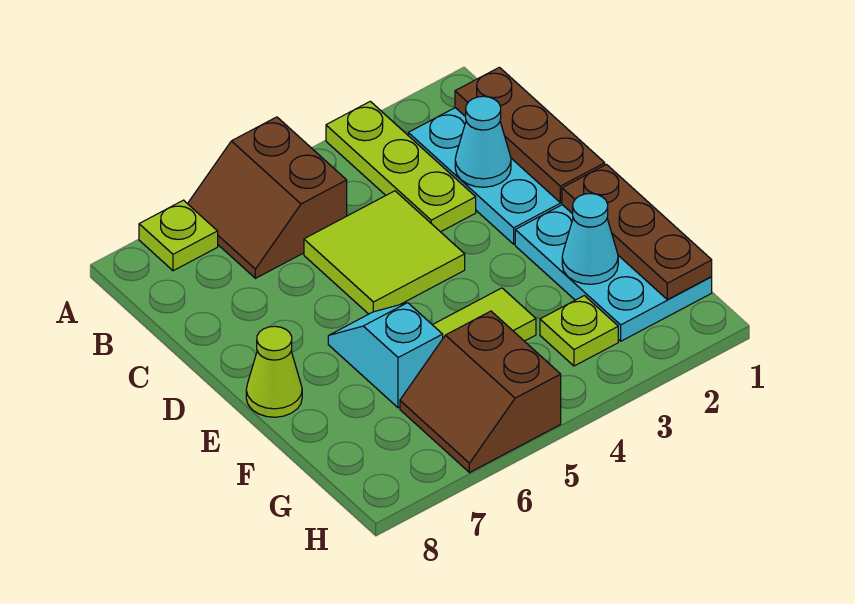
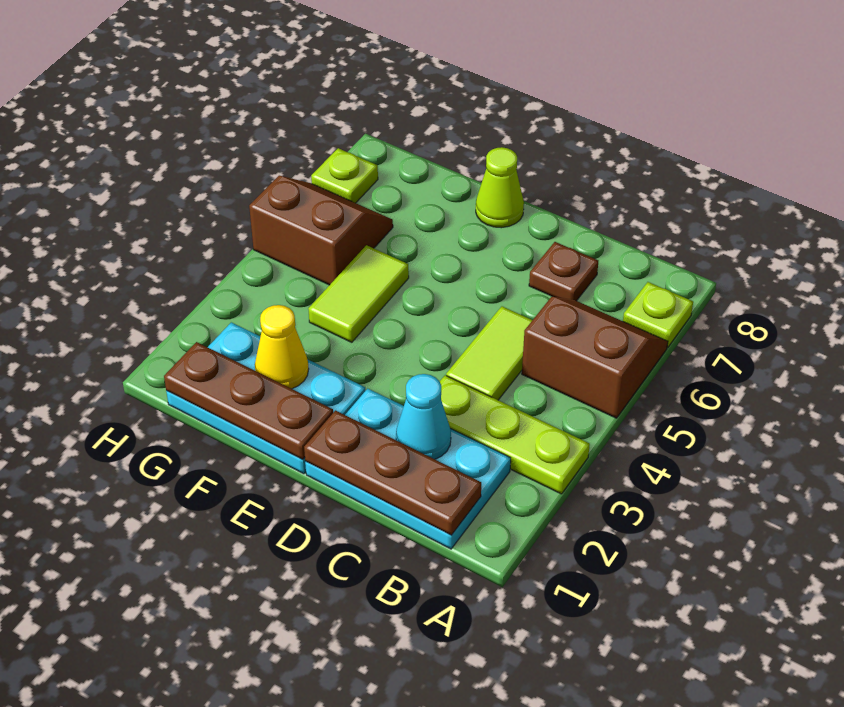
lime tile C4:D5 level 1 -> lime tile C4:C5 level 1
none -> brown plate C7 level 1
cyan slope E6:F6 level 1 top F -> none
cyan cone F2 level 2 -> yellow cone F2 level 2
lime plate G3 level 1 -> lime plate H7 level 1

